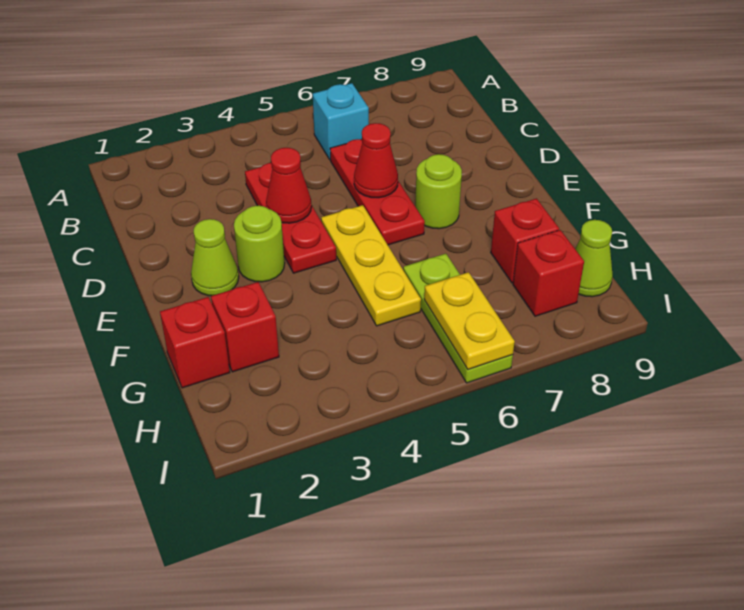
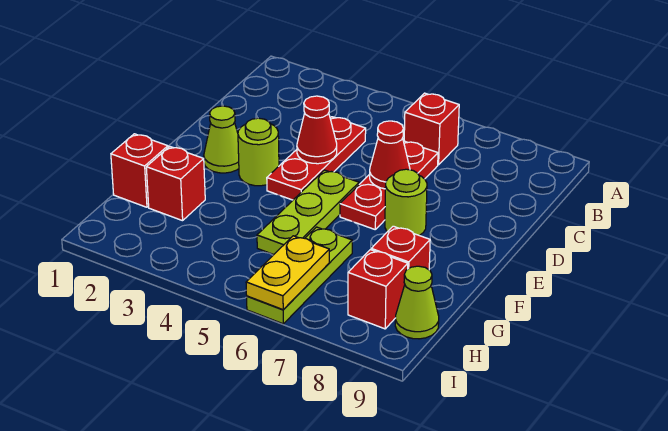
cyan brick B6 level 1 -> red brick B6 level 1
yellow plate E5:G5 level 1 -> lime plate E5:G5 level 1

